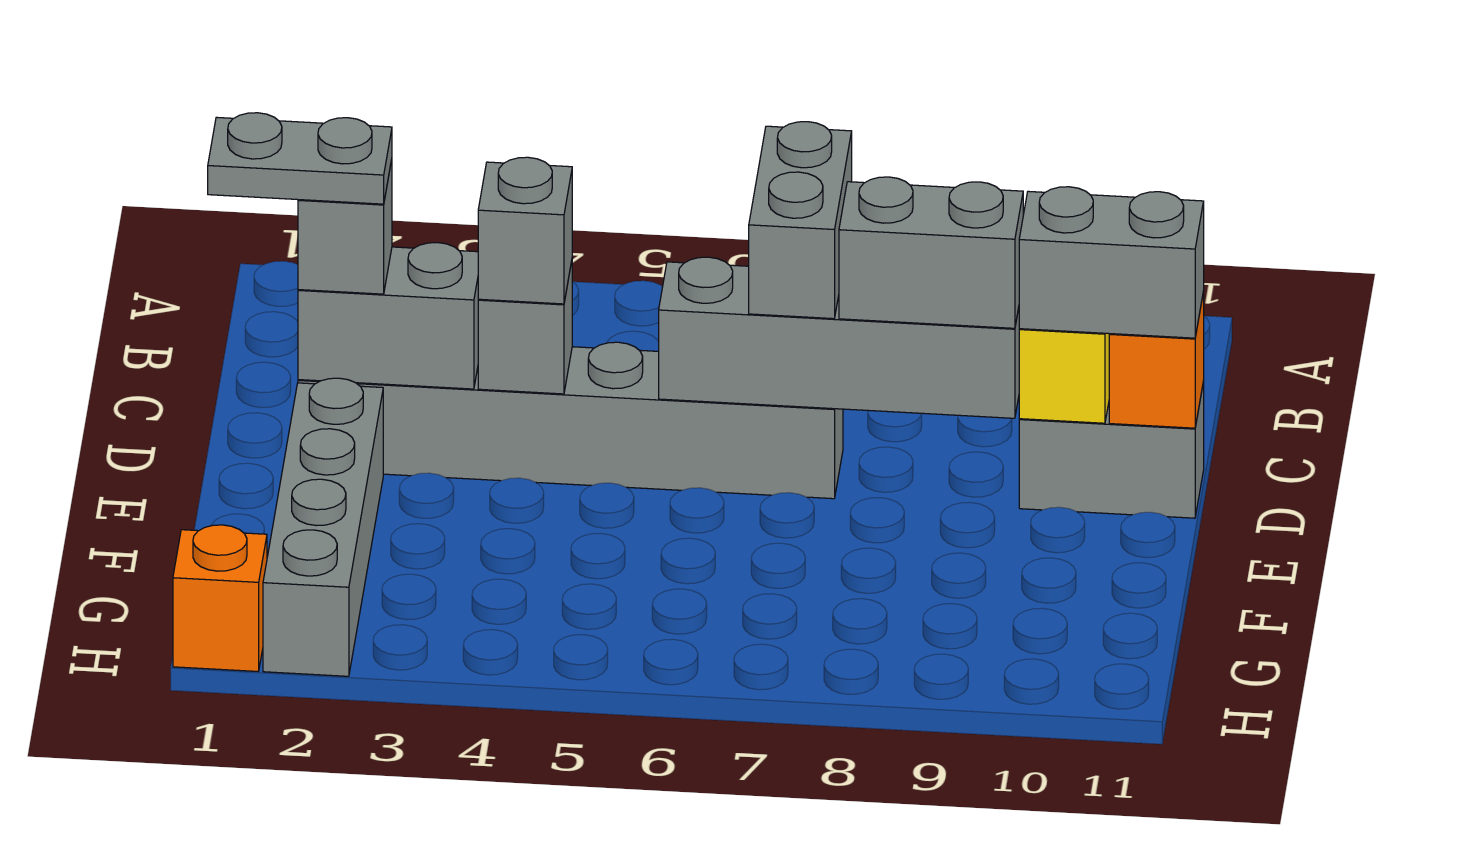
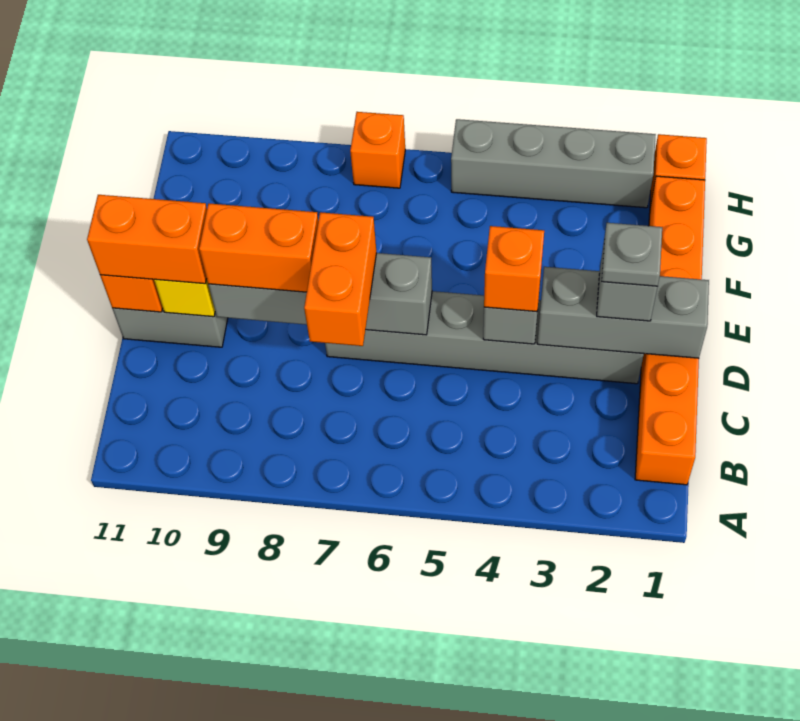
none -> orange brick B1:G1 level 1
grey brick C7:D7 level 3 -> orange brick C7:D7 level 3
grey plate D1:D2 level 4 -> grey plate D2 level 4
grey brick D2:D3 level 2 -> grey brick D1:D3 level 2
grey brick D4 level 3 -> orange brick D4 level 3
grey brick D8:D9 level 3 -> orange brick D8:D9 level 3
grey brick D10:D11 level 3 -> orange brick D10:D11 level 3
grey brick E2:H2 level 1 -> grey brick H2:H5 level 1
none -> orange brick H7 level 1

